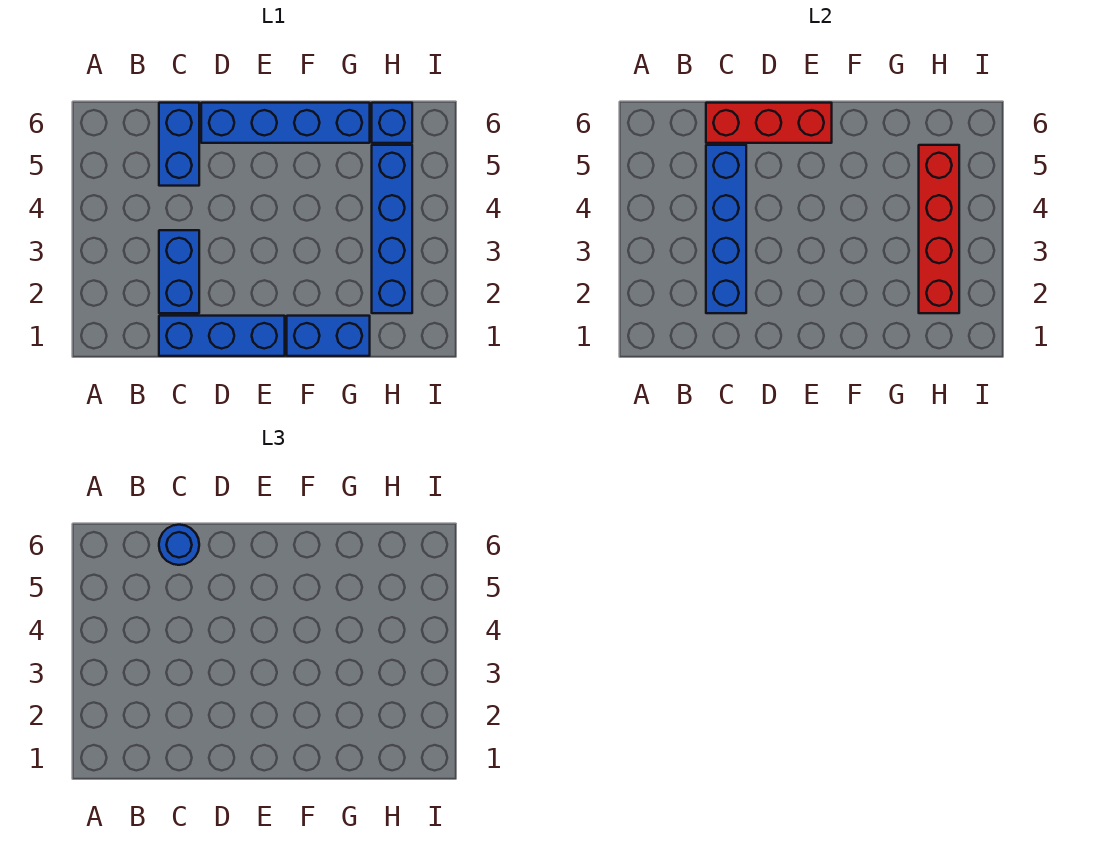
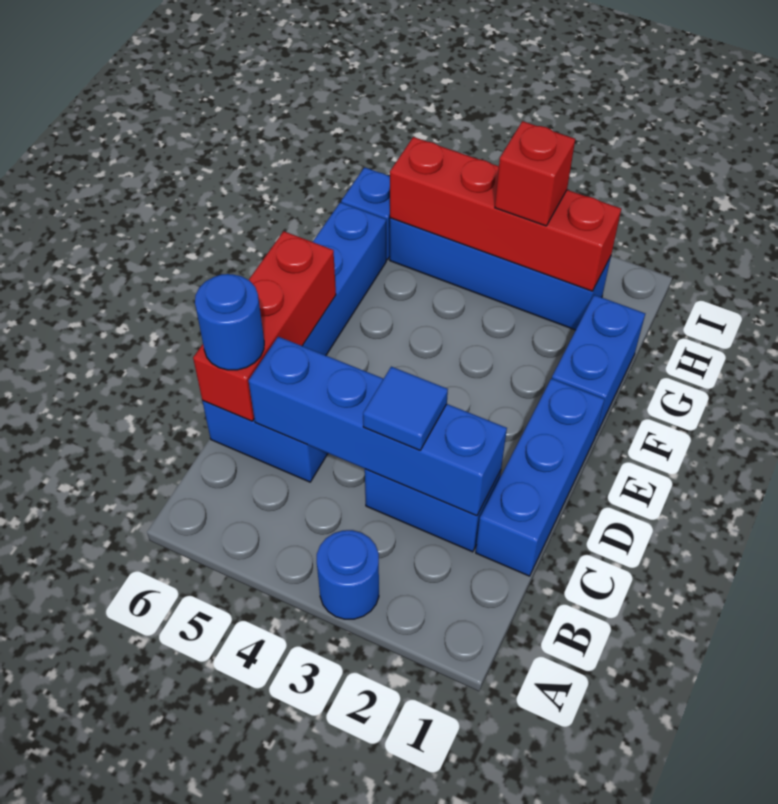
none -> blue round brick A3 level 1
none -> blue tile C3 level 3
none -> red brick H3 level 3

